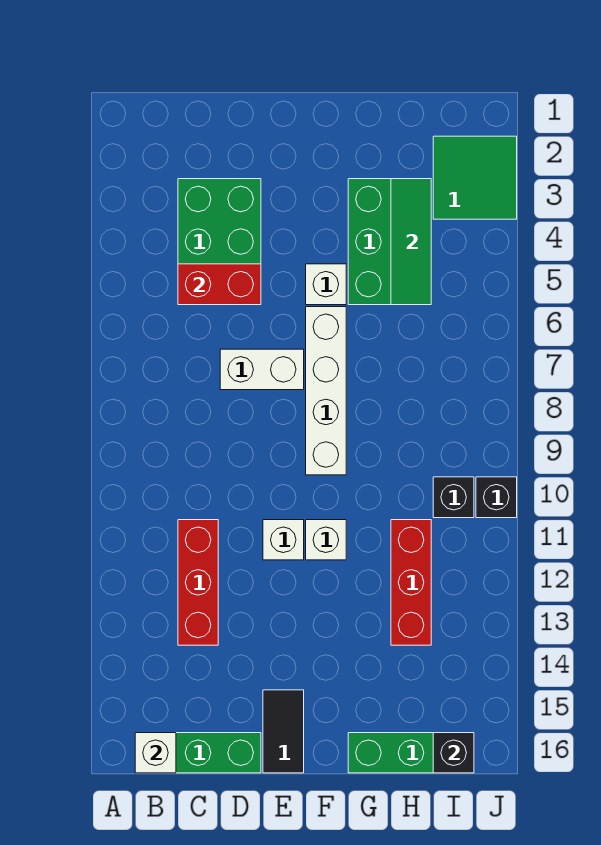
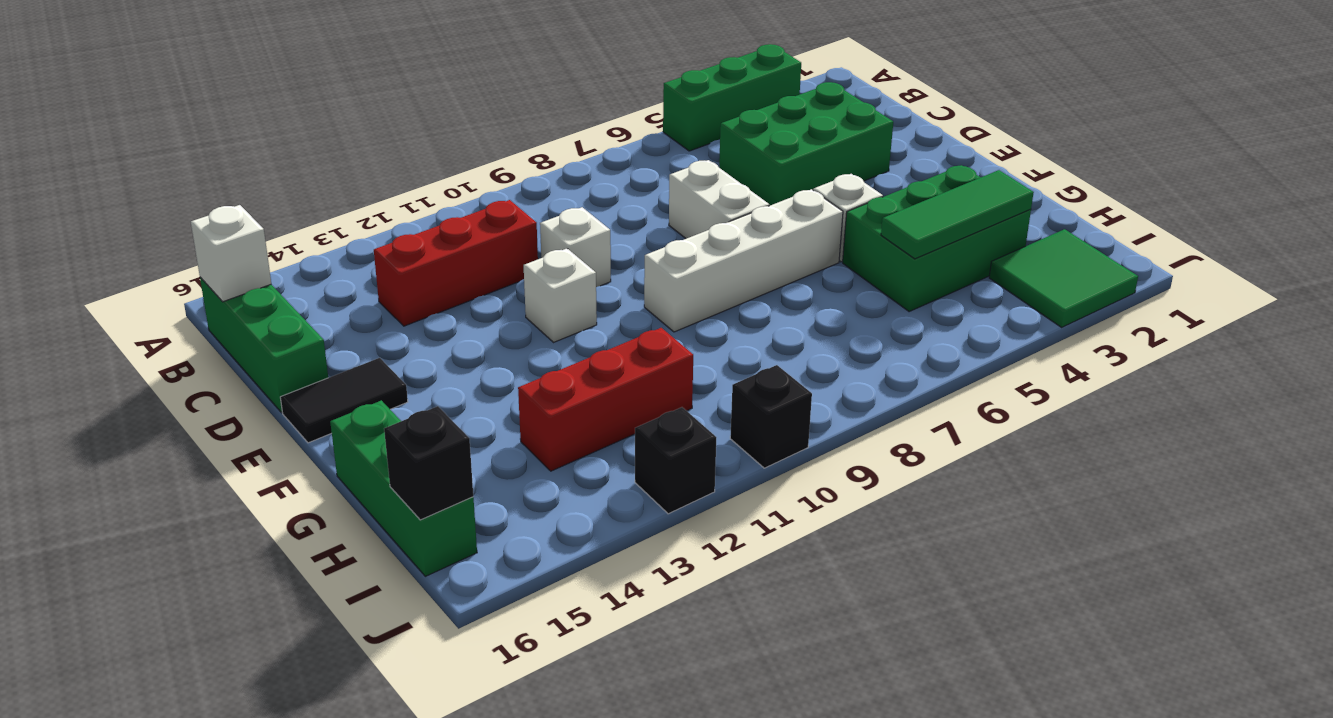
none -> green brick A3:A5 level 1
red brick C5:D5 level 2 -> none
white brick F11 level 1 -> white brick D10 level 1
black brick I10 level 1 -> black brick J12 level 1

